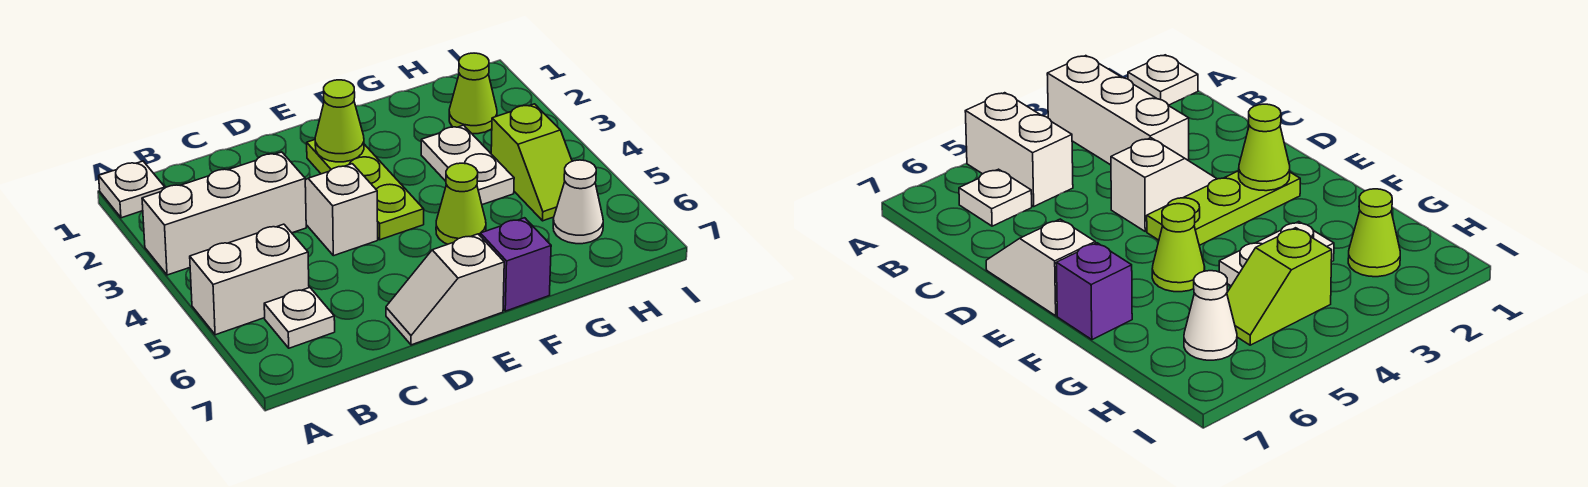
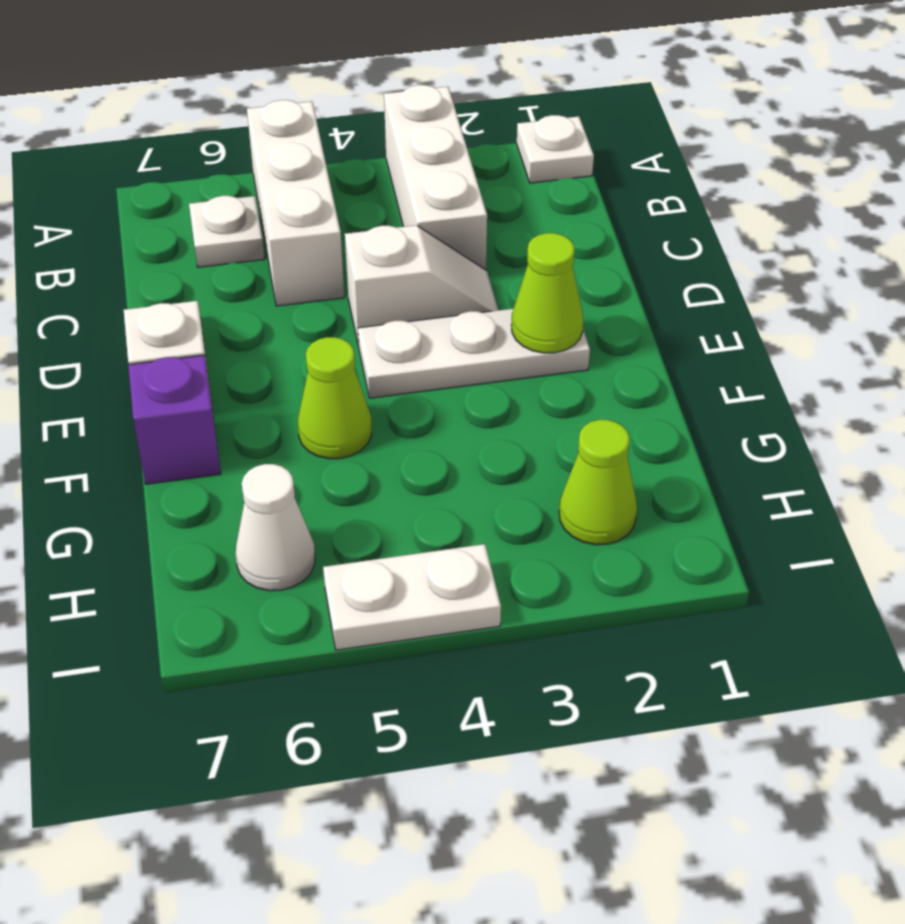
white brick A5:B5 level 1 -> white brick A5:C5 level 1
lime plate E2:E4 level 1 -> white plate E2:E4 level 1
white plate G3:G4 level 1 -> white plate I4:I5 level 1
lime slope H4:H5 level 1 top 4 -> none

